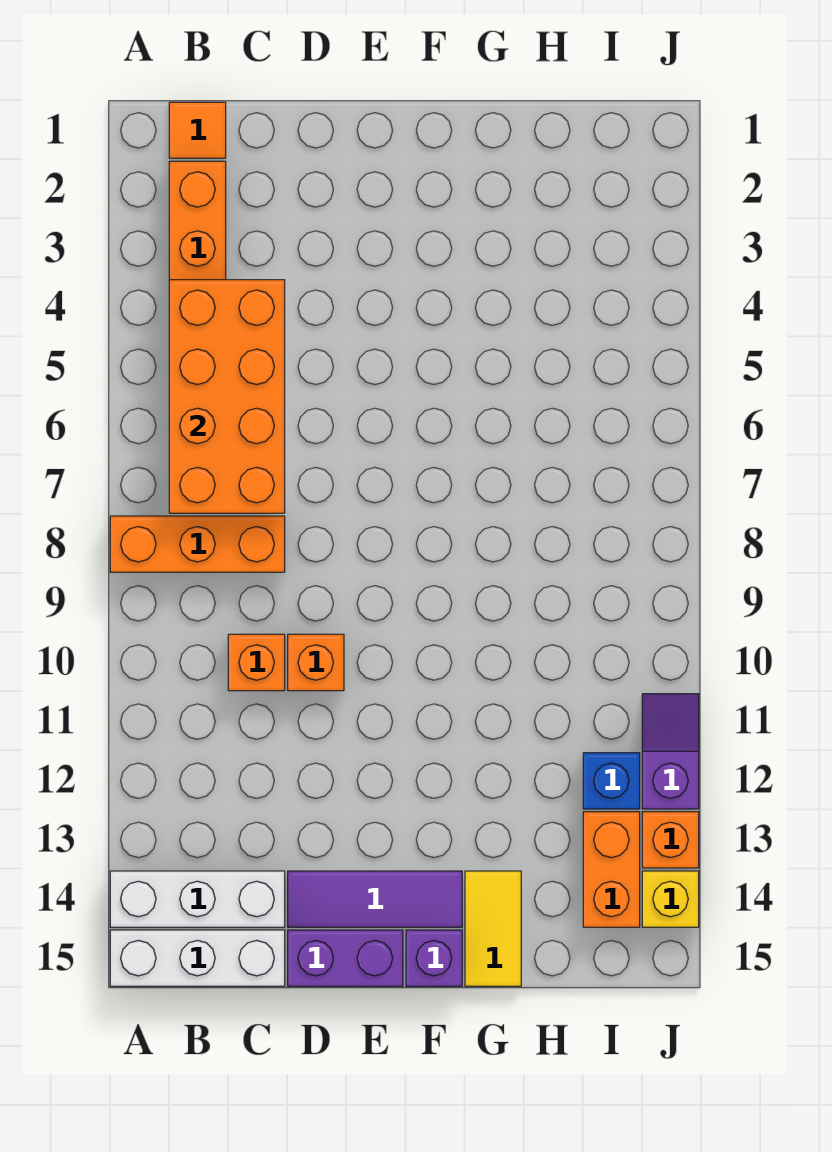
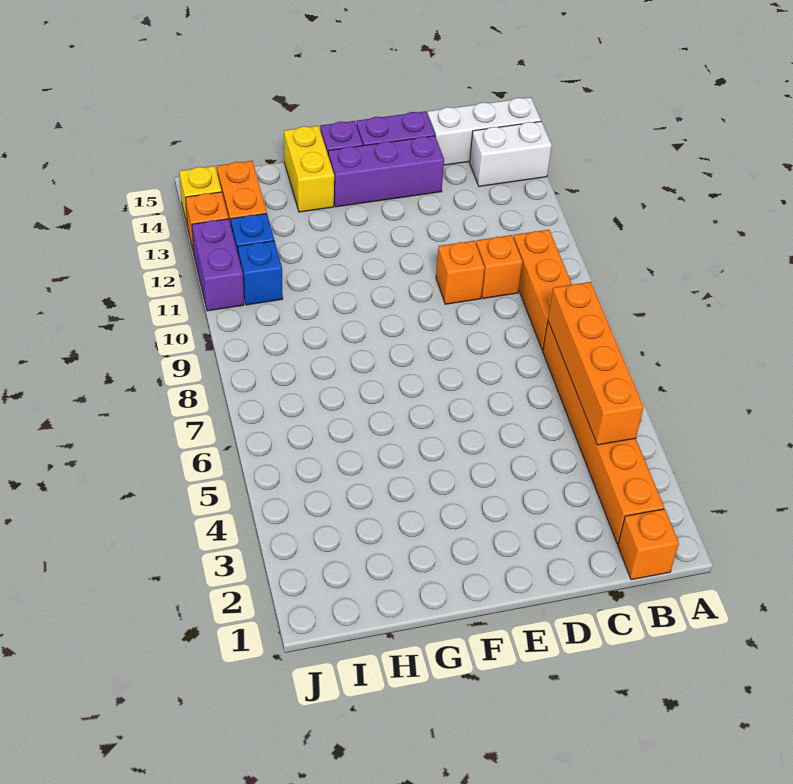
orange brick A8:C8 level 1 -> orange brick B8:B10 level 1
white brick A14:C14 level 1 -> white brick A14:B14 level 1
orange tile B1 level 1 -> orange brick B1 level 1
orange brick B4:C7 level 2 -> orange brick B4:B7 level 2
purple tile D14:F14 level 1 -> purple brick D14:F14 level 1
yellow tile G14:G15 level 1 -> yellow brick G14:G15 level 1
none -> blue brick I11 level 1
purple slope J11:J12 level 1 top 12 -> purple brick J11:J12 level 1

